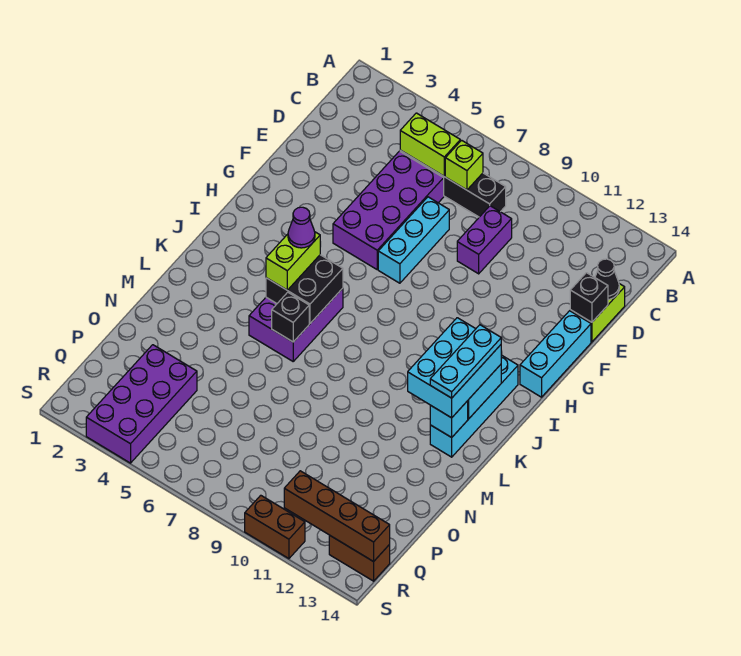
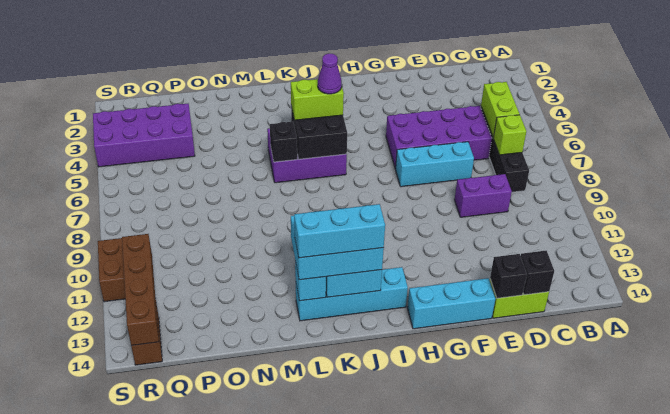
black cone D14 level 2 -> black brick D14 level 2
cyan plate J13:L13 level 4 -> cyan brick J13:L13 level 4

